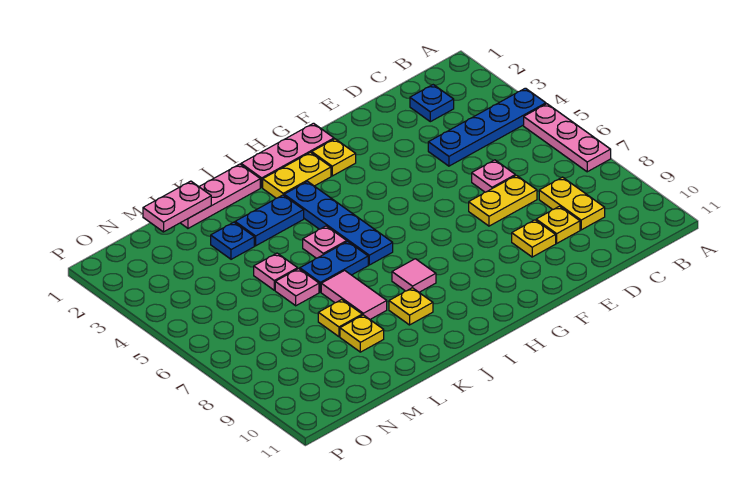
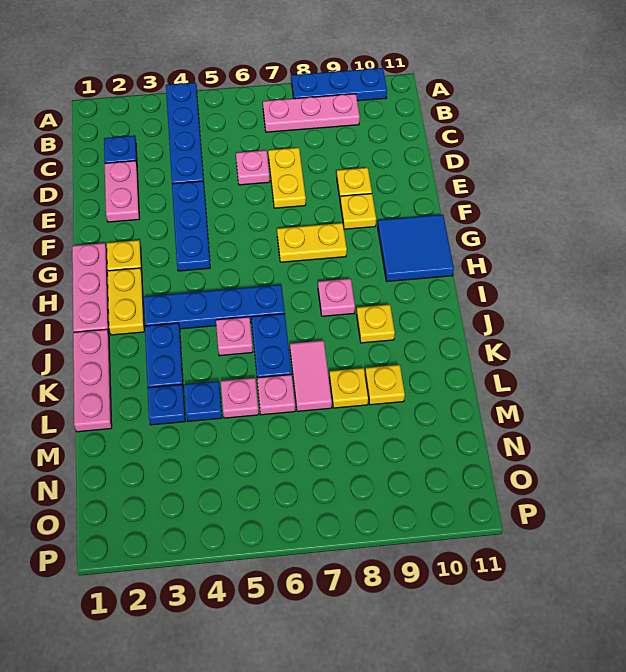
pink plate A5:A7 level 1 -> pink plate B7:B9 level 1
none -> blue plate A8:A10 level 1
yellow plate C8:C9 level 1 -> yellow plate G7:G8 level 1
yellow plate D9 level 1 -> yellow plate F9 level 1
none -> blue plate E4:G4 level 1
none -> blue tile G10:H11 level 1
pink tile I8 level 1 -> pink plate I8 level 1
pink tile K7:K8 level 1 -> pink tile K7:L7 level 1
pink plate L1:M1 level 2 -> pink plate D2:E2 level 1
none -> blue plate L4 level 1

